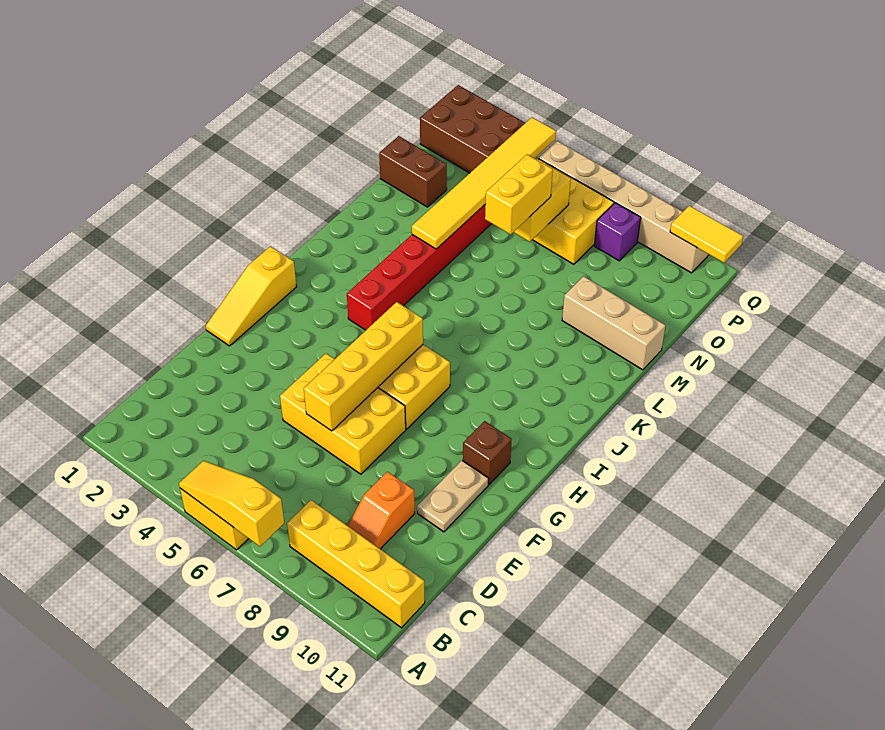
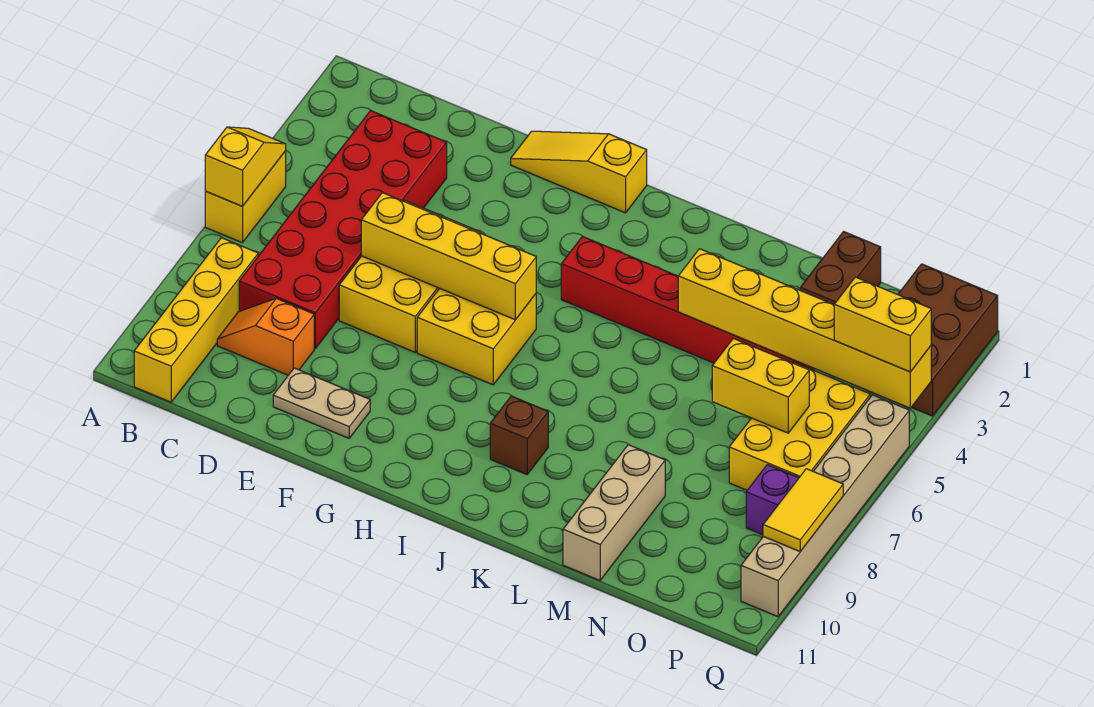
yellow slope A5:A7 level 2 top 7 -> yellow slope A5:A6 level 2 top 6
none -> red brick C3:D8 level 1
brown brick G10 level 1 -> brown brick J9 level 1
yellow tile L4:Q4 level 2 -> yellow brick L4:Q4 level 2
yellow brick M6:N6 level 3 -> yellow brick P4:Q4 level 3
yellow tile Q10:Q11 level 2 -> yellow tile Q8:Q9 level 2

